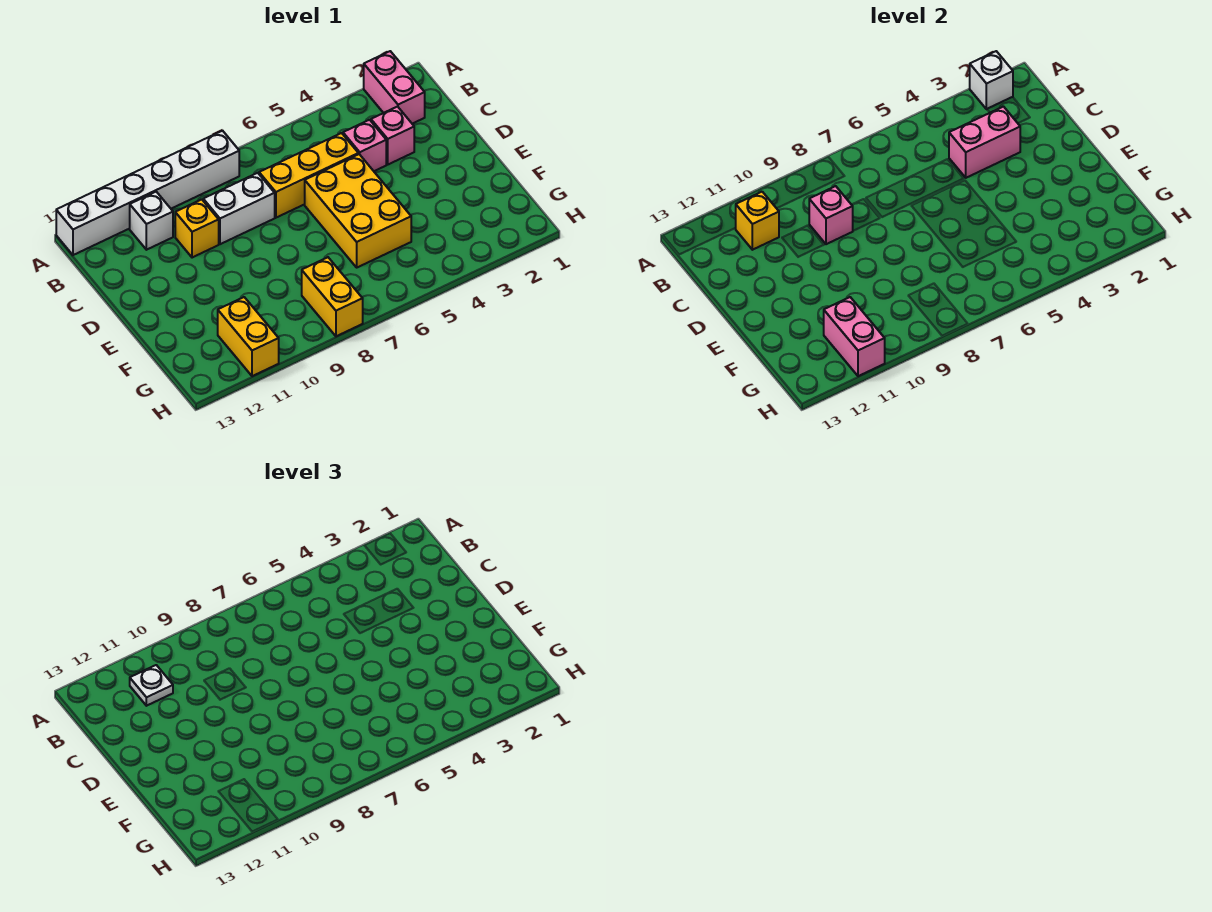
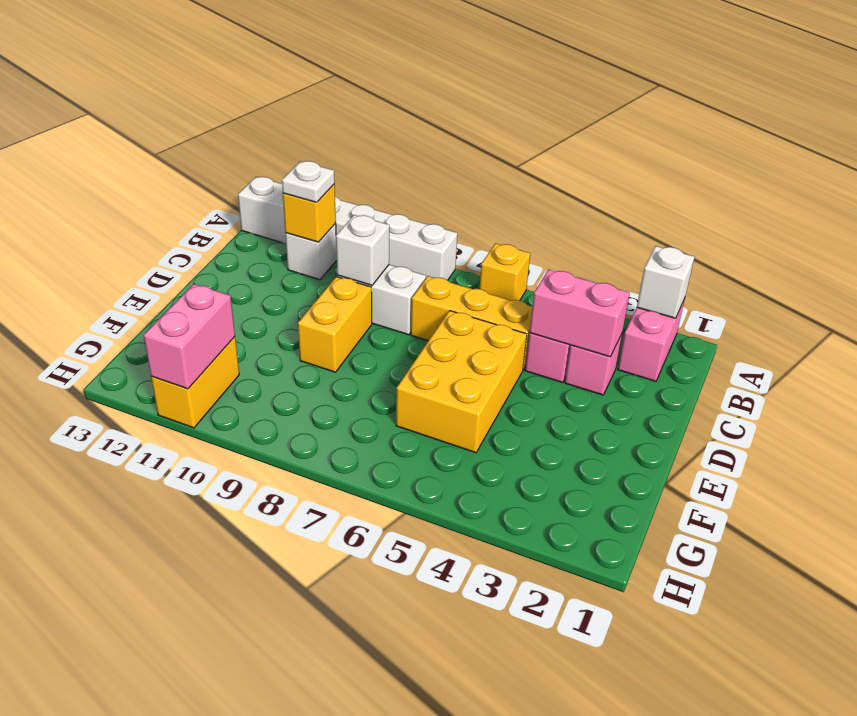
pink brick C9 level 2 -> white brick C9 level 2
yellow brick C10 level 1 -> yellow brick A6 level 1
yellow brick G8:H8 level 1 -> yellow brick D9:E9 level 1

